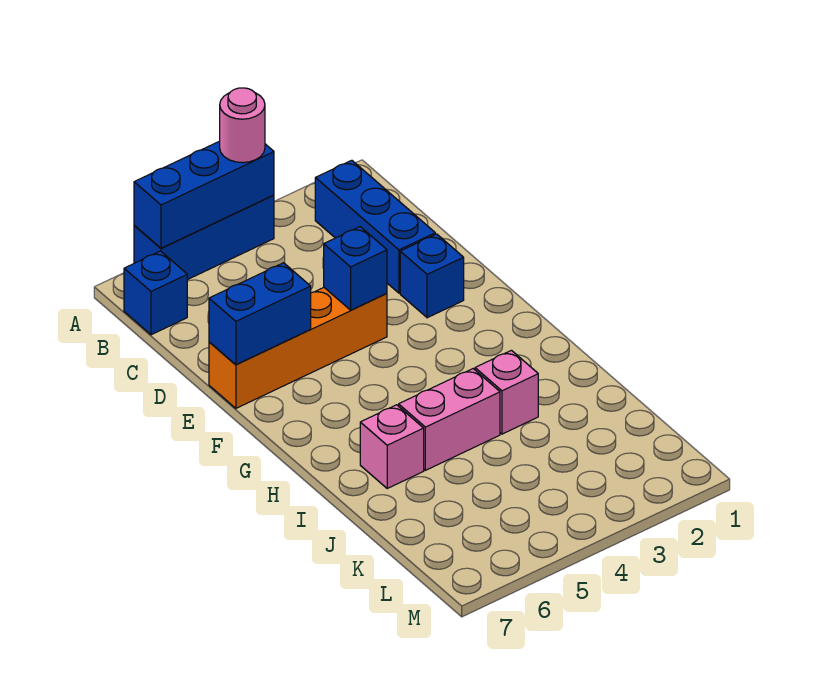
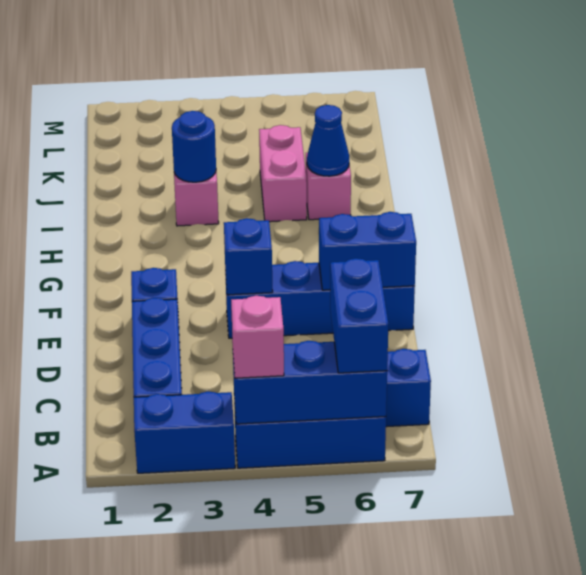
none -> blue brick A2:A3 level 1
pink round brick A4 level 3 -> pink brick A4 level 3
none -> blue brick A6:B6 level 3
orange brick E4:E7 level 1 -> blue brick E4:E7 level 1
none -> blue round brick I3 level 2
pink brick I4:I5 level 1 -> pink brick I5:J5 level 1
none -> blue cone I6 level 2

